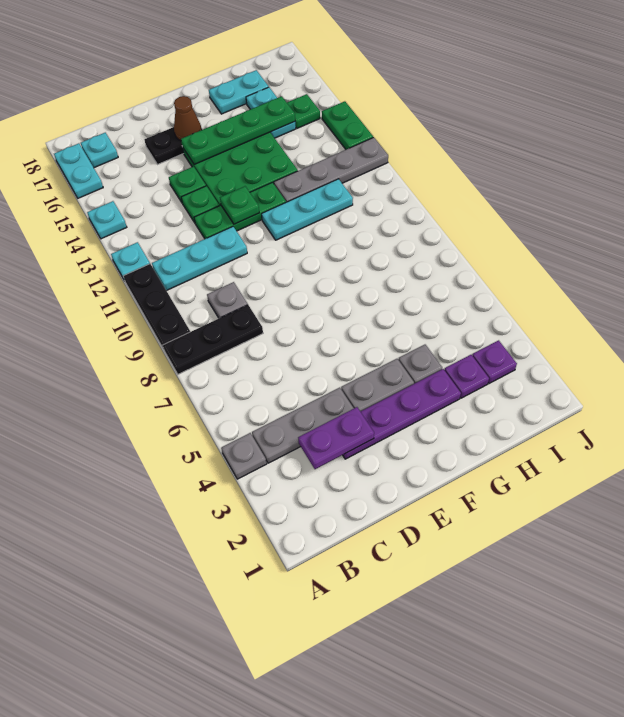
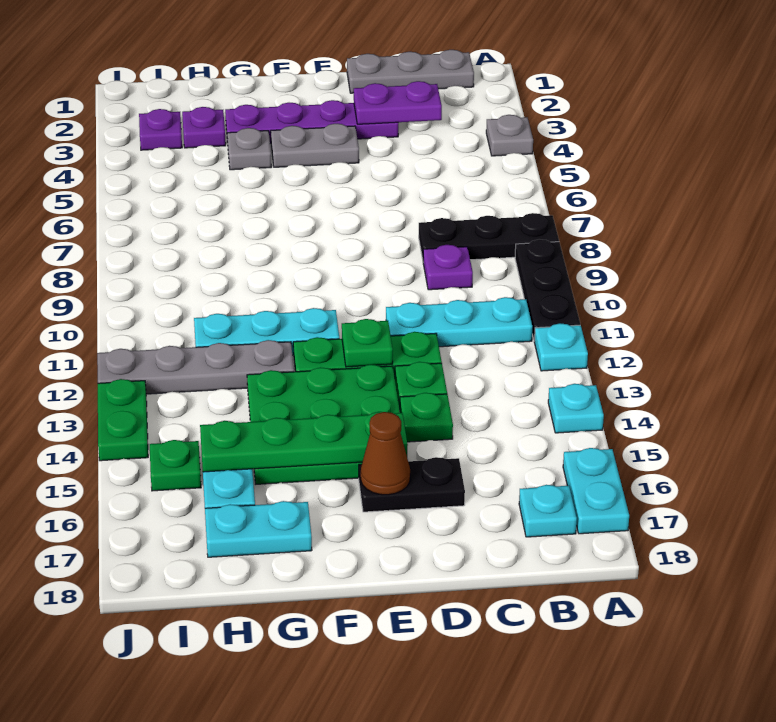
grey plate B4:D4 level 1 -> grey plate B1:D1 level 1
grey plate C9 level 1 -> purple plate C9 level 1

